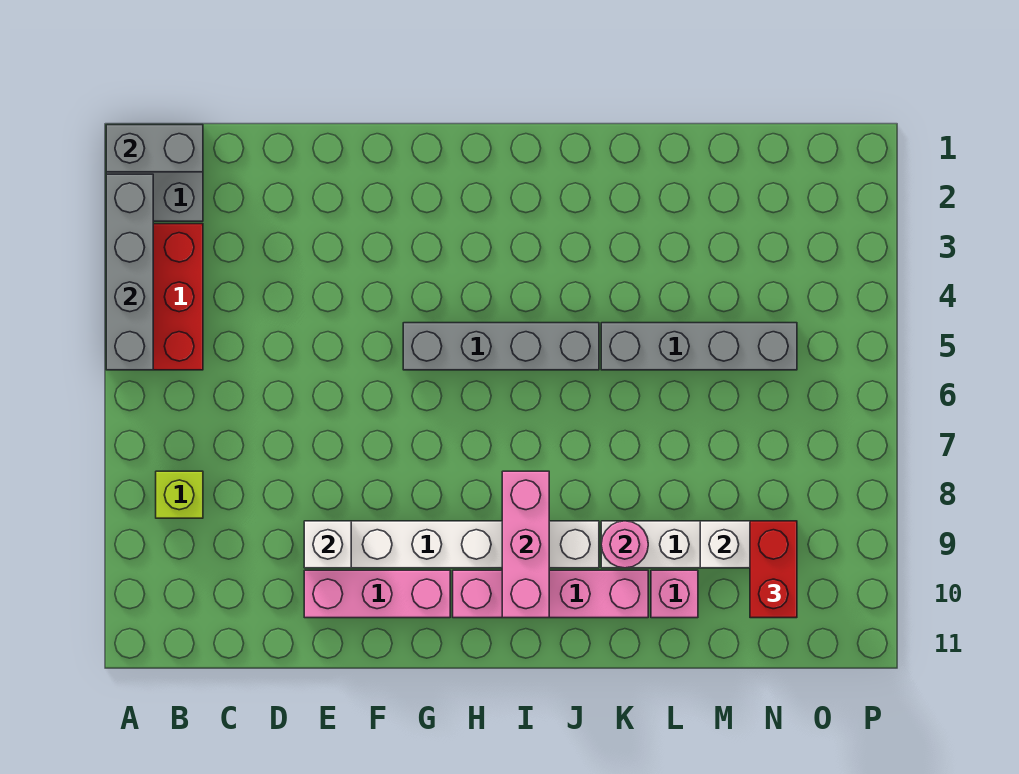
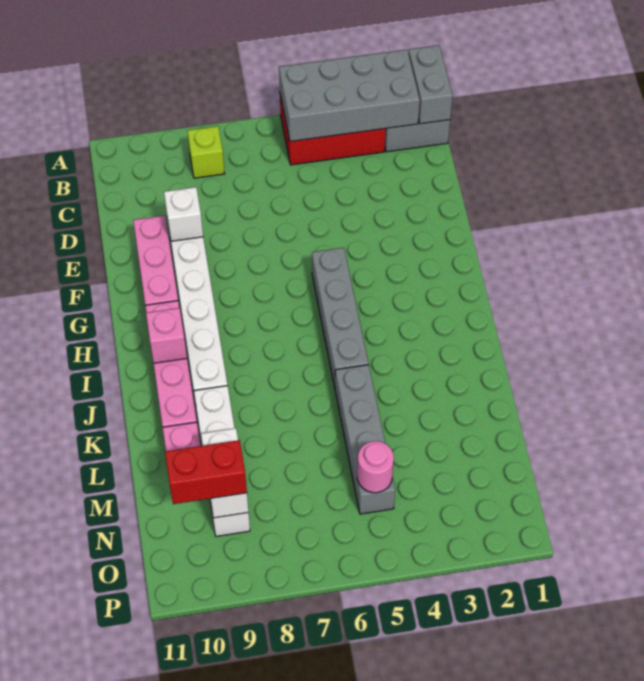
grey brick A2:A5 level 2 -> grey brick A2:B5 level 2
pink brick I8:I10 level 2 -> pink brick I10 level 2
pink round brick K9 level 2 -> pink round brick N5 level 2

